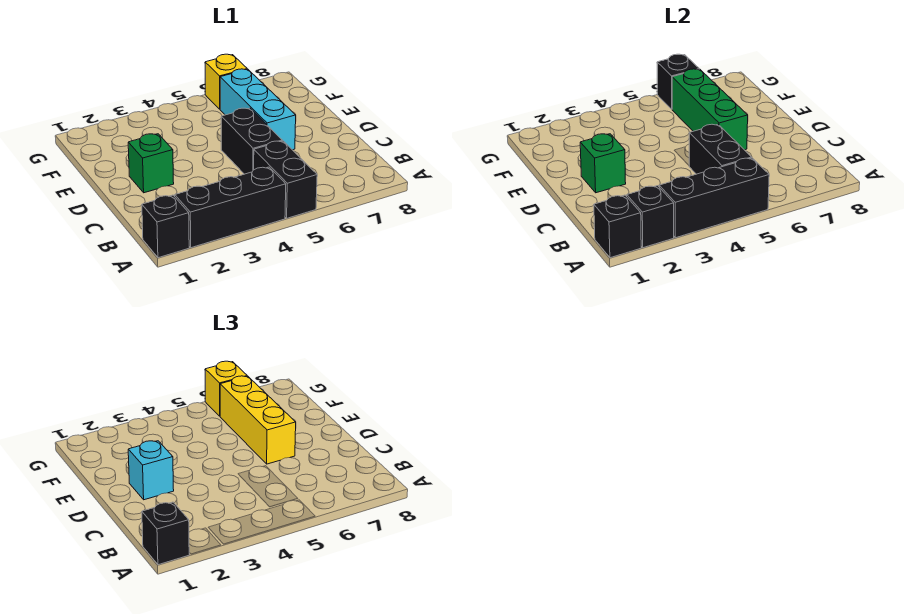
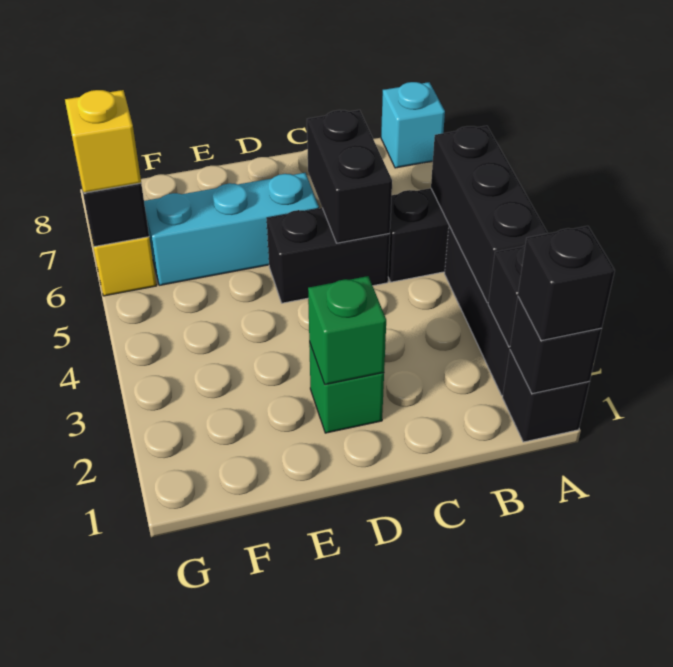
black brick B5:C5 level 2 -> black brick C5:C6 level 2
cyan brick D2 level 3 -> cyan brick A8 level 1
green brick D6:F6 level 2 -> none
yellow brick D6:F6 level 3 -> none

